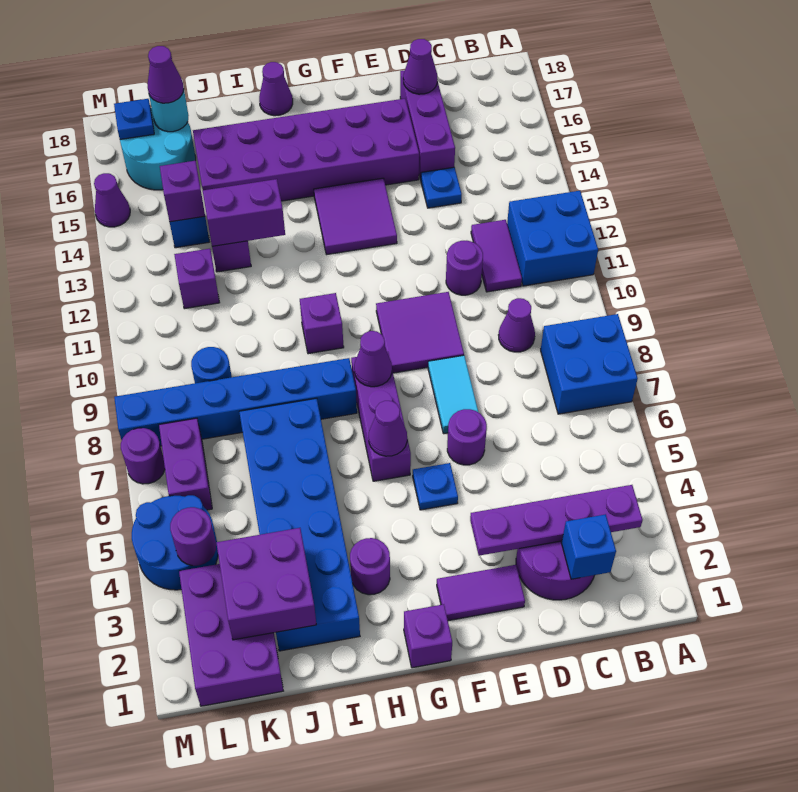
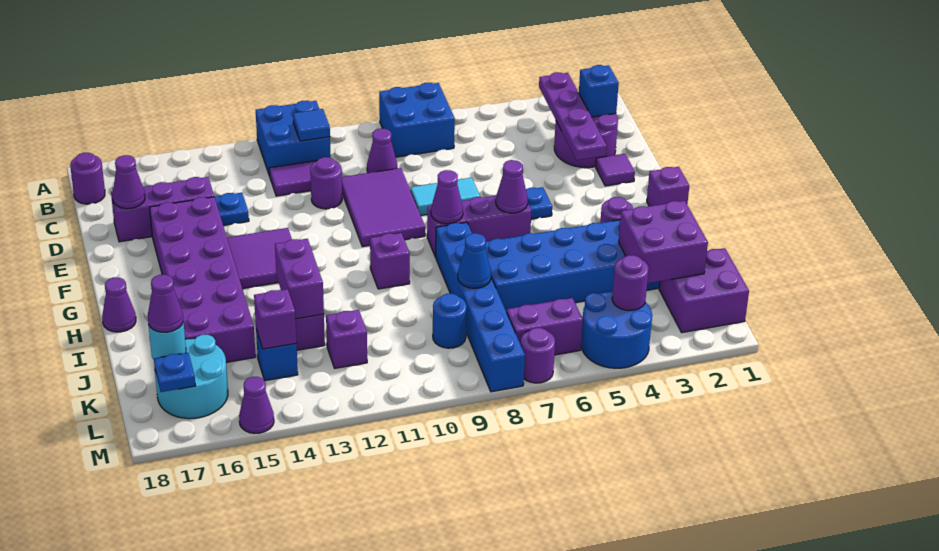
none -> blue tile B11 level 2
purple tile E2:F2 level 1 -> purple tile E2 level 1
purple round brick E6 level 1 -> purple round brick B18 level 1
purple tile E9:F10 level 1 -> purple tile D9:F10 level 1
none -> blue cone J8 level 2
purple brick K1:L3 level 1 -> purple brick K1:L2 level 1

